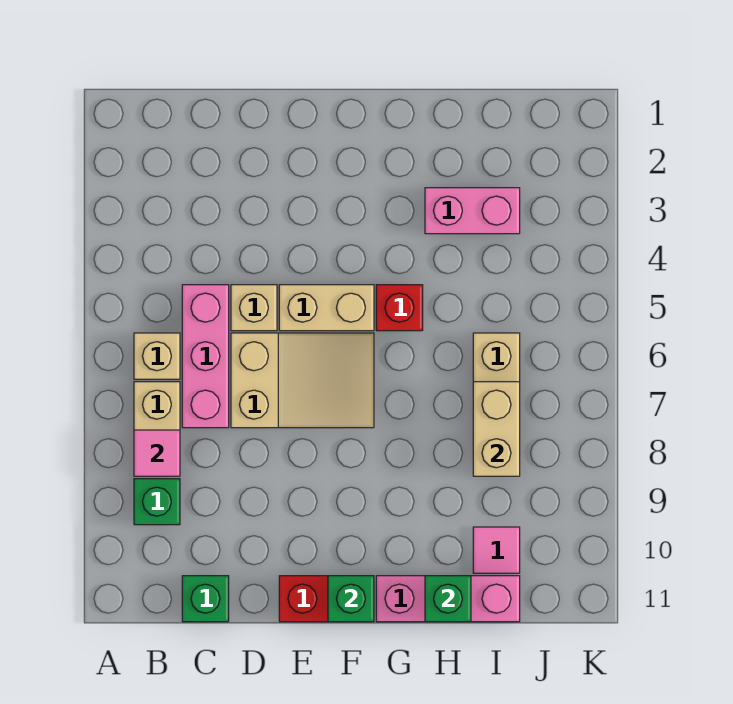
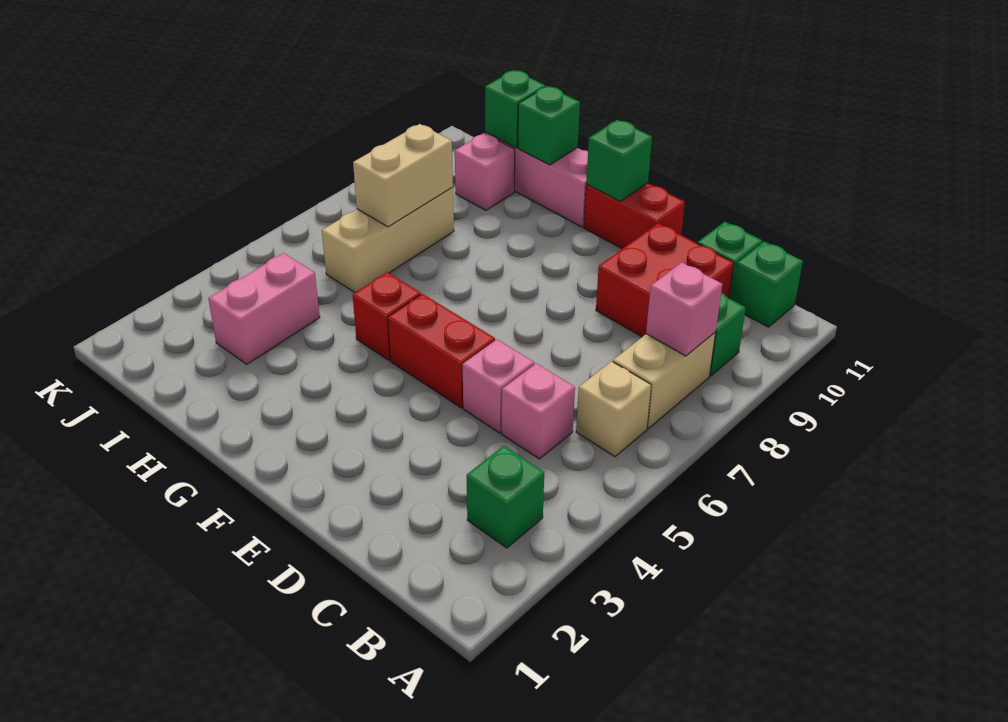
none -> green brick B3 level 1
pink tile B8 level 2 -> pink brick B8 level 2
none -> green brick B11 level 1
pink brick C5:C7 level 1 -> pink brick C5 level 1
none -> red brick C9:D10 level 1
tan brick D5 level 1 -> pink brick D5 level 1
tan slope D6:F7 level 1 top D -> none
tan brick E5:F5 level 1 -> red brick E5:F5 level 1
pink brick H3:I3 level 1 -> pink brick I3:I4 level 1
pink tile I10 level 1 -> pink brick I10 level 1
none -> green brick I11 level 2

